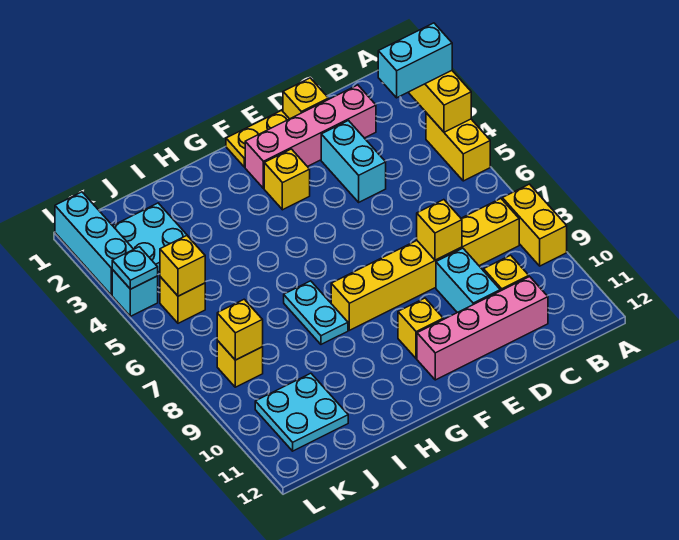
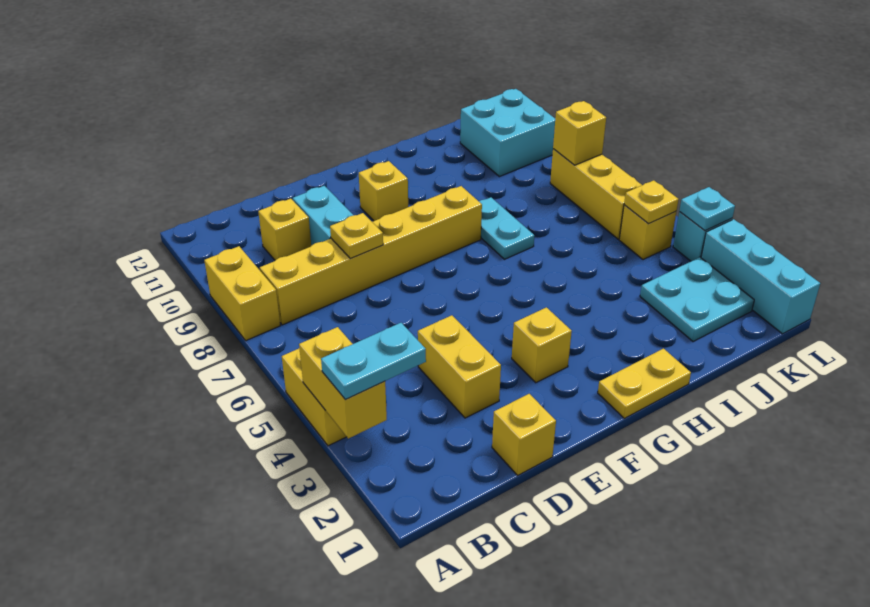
cyan brick A3:B3 level 3 -> cyan plate A3:B3 level 3
pink brick C2:F2 level 1 -> none
pink brick C11:F11 level 1 -> none
cyan brick D3:D4 level 1 -> yellow brick D3:D4 level 1
yellow brick D8 level 2 -> yellow plate D8 level 2
yellow plate E1:F1 level 1 -> yellow plate G1:H1 level 1
cyan plate J10:K11 level 1 -> cyan brick J10:K11 level 1
yellow brick K5 level 2 -> yellow plate K5 level 2
yellow brick K8 level 1 -> yellow brick K6:K8 level 1

